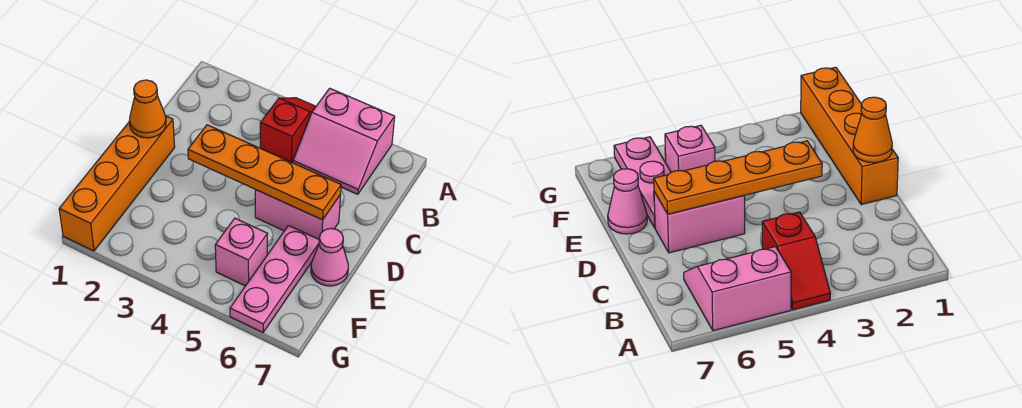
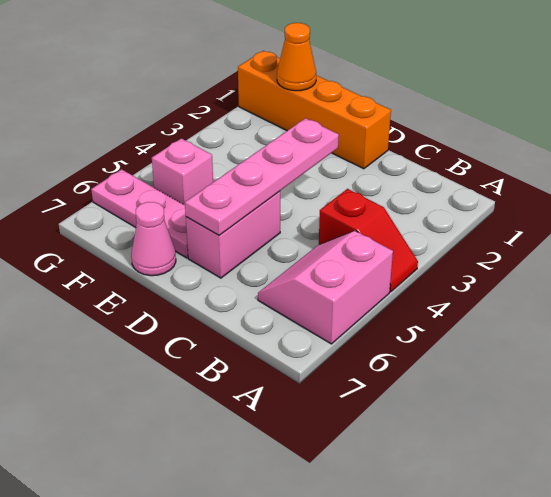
orange cone D1 level 2 -> orange cone F1 level 2
orange plate D3:D6 level 2 -> pink plate D3:D6 level 2

